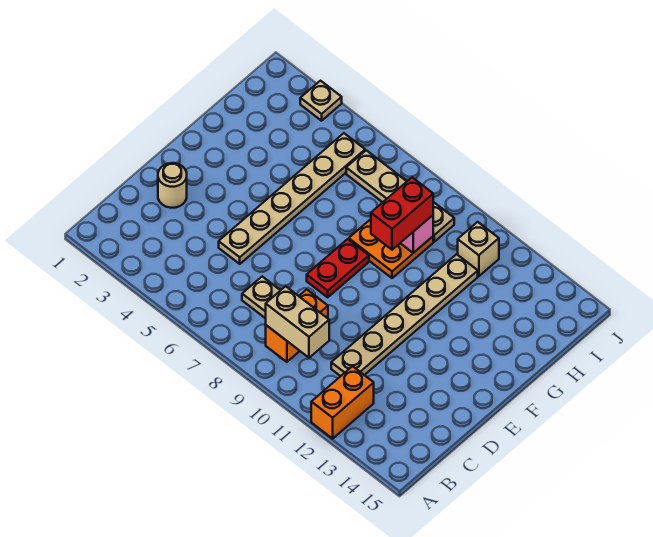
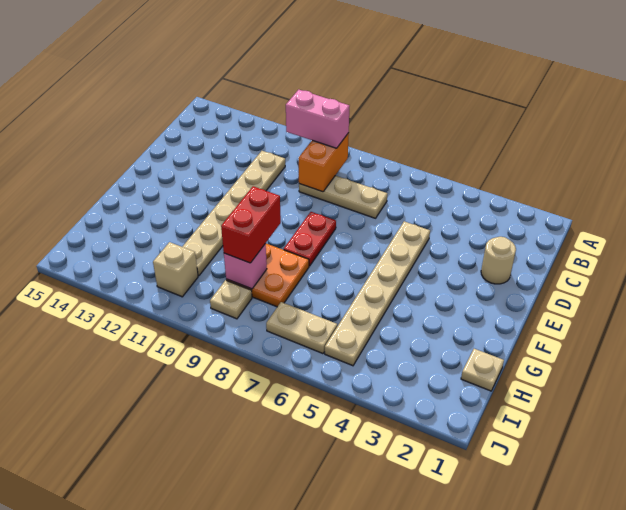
orange brick A12:B12 level 1 -> none
tan brick B9:B10 level 3 -> pink brick B9:B10 level 3
tan plate J3 level 1 -> tan plate H1 level 1

